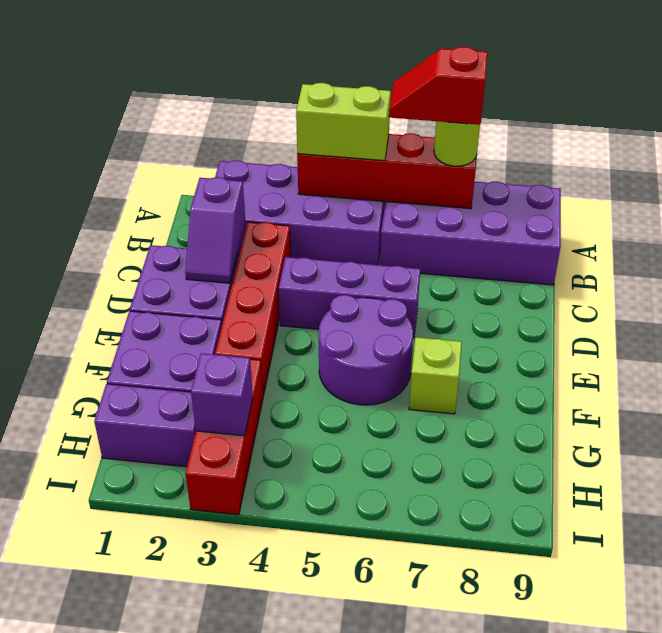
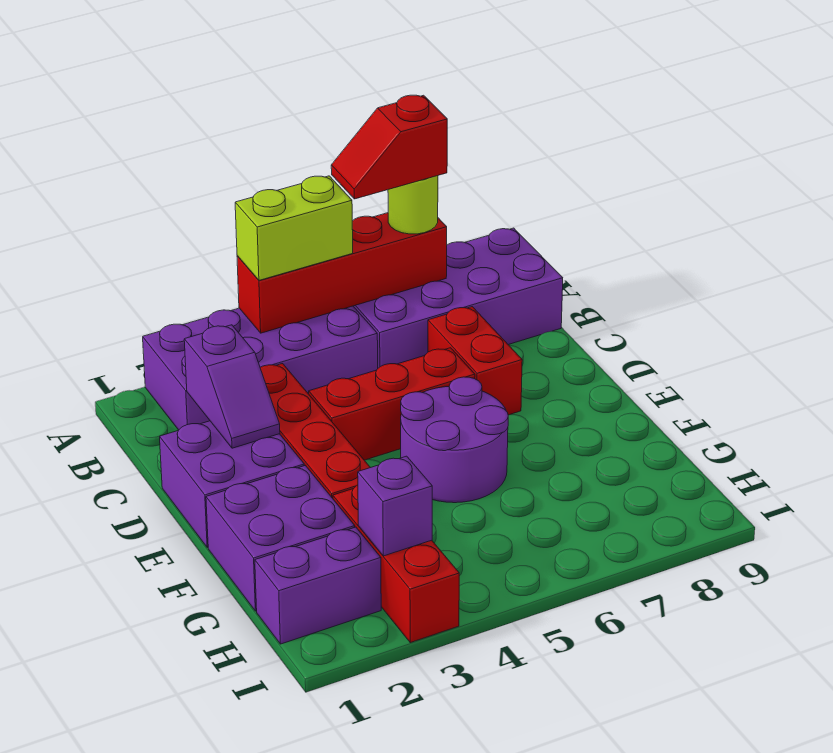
none -> red brick C7:D7 level 1
purple brick D4:D6 level 1 -> red brick D4:D6 level 1
lime brick F7 level 1 -> none

